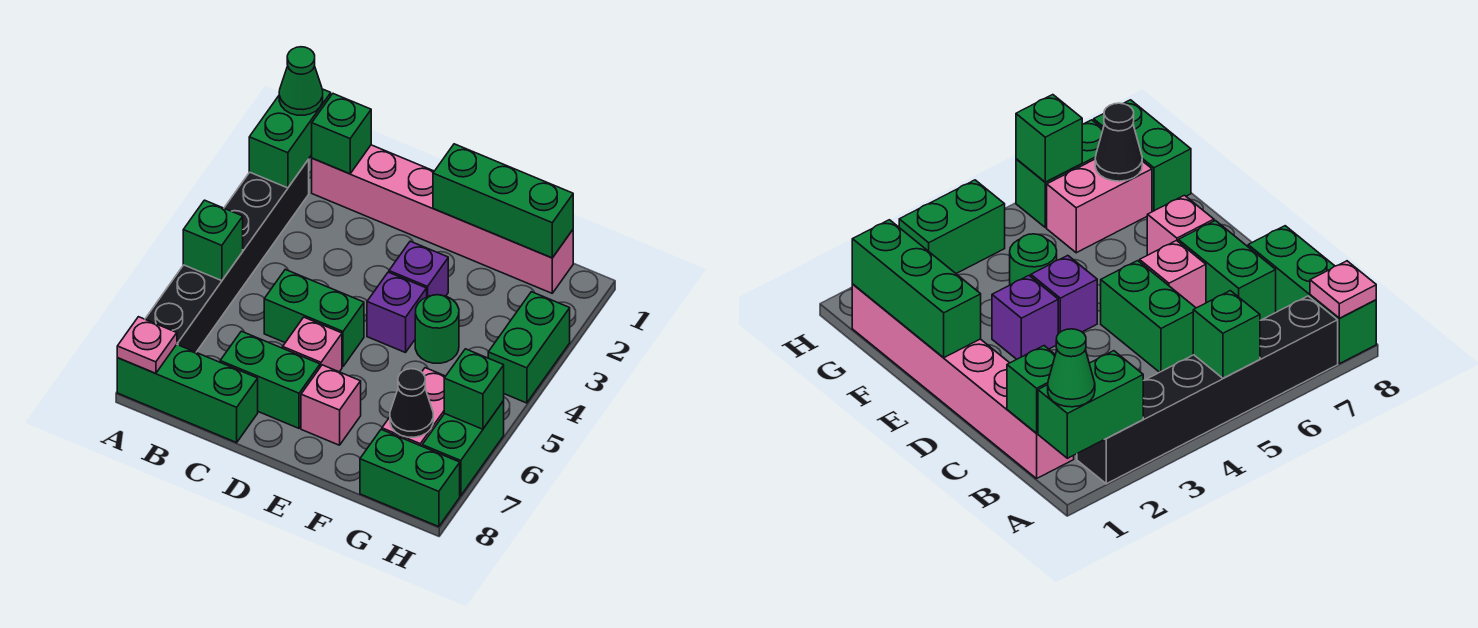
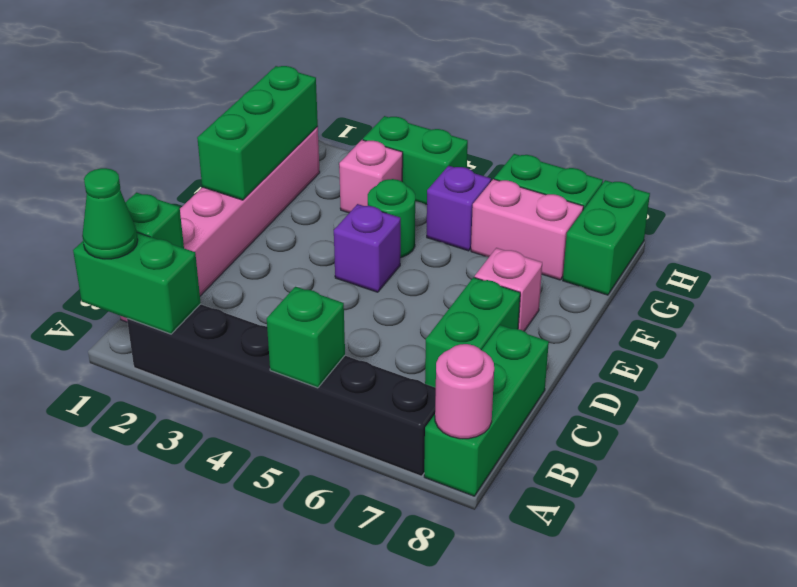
pink plate A8 level 2 -> pink round brick A8 level 2
green brick C5:D5 level 1 -> none
pink brick D6 level 1 -> pink brick G3 level 1
purple brick E3 level 1 -> purple brick G5 level 1
black cone G7 level 2 -> none
green brick H6 level 2 -> none

